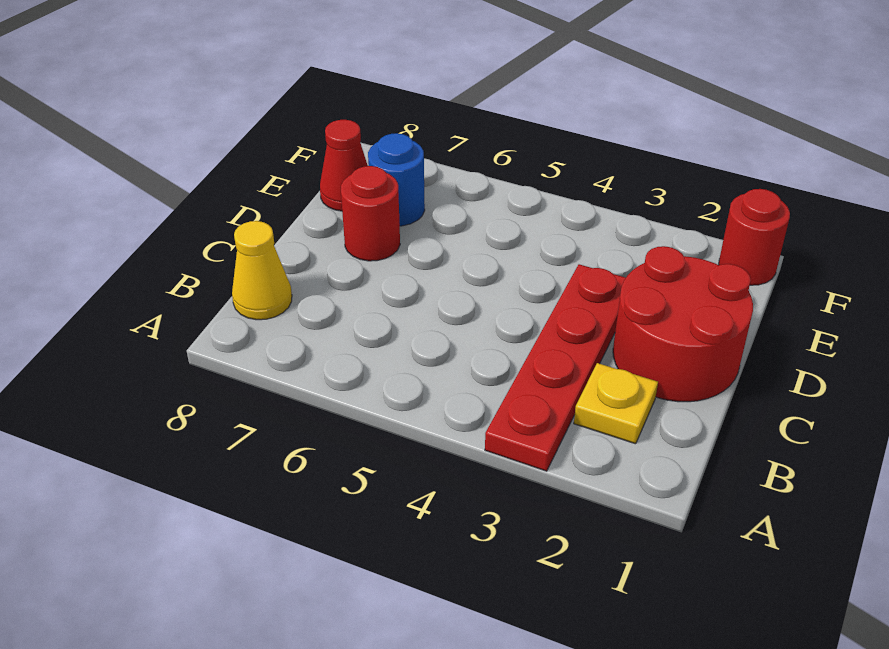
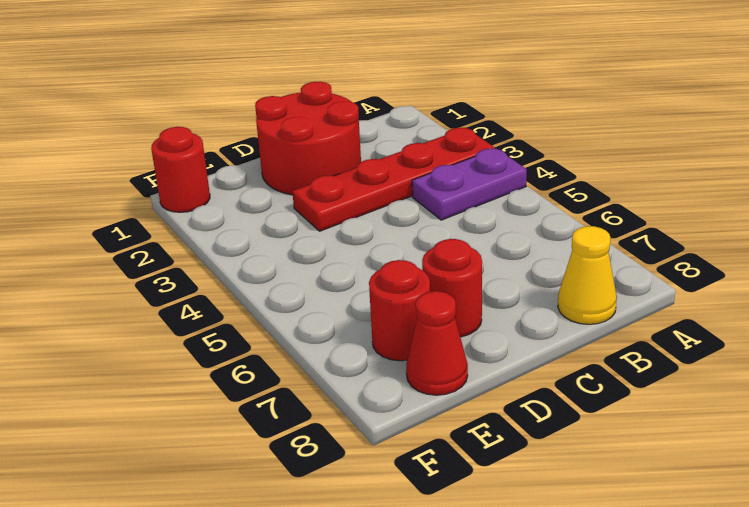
none -> purple plate A4:B4 level 1
yellow plate B2 level 1 -> none
blue round brick E7 level 1 -> red round brick E7 level 1

